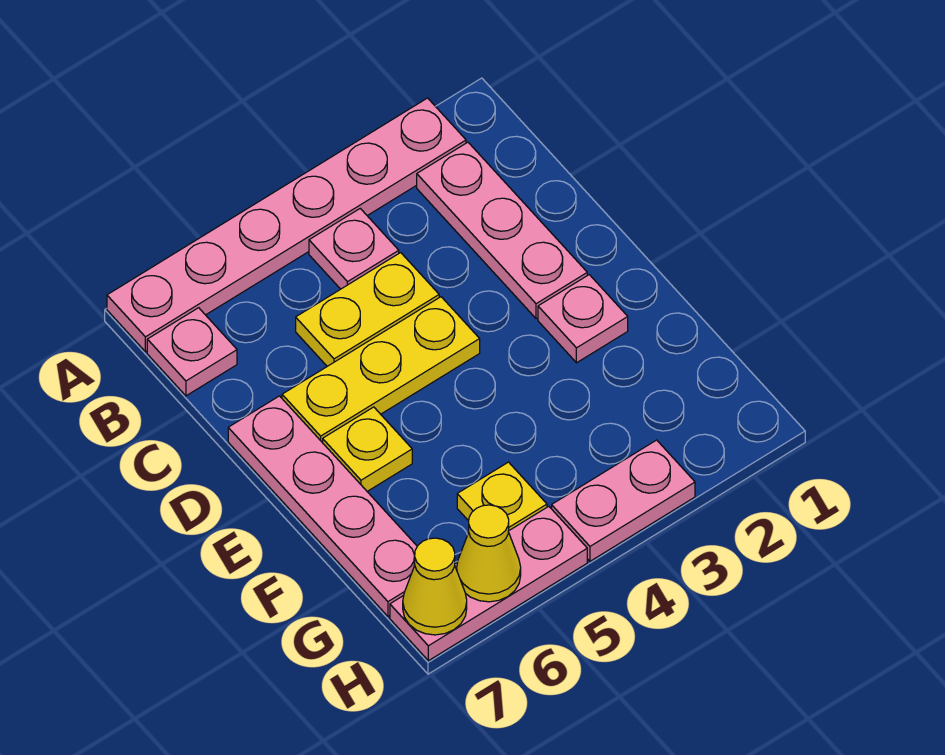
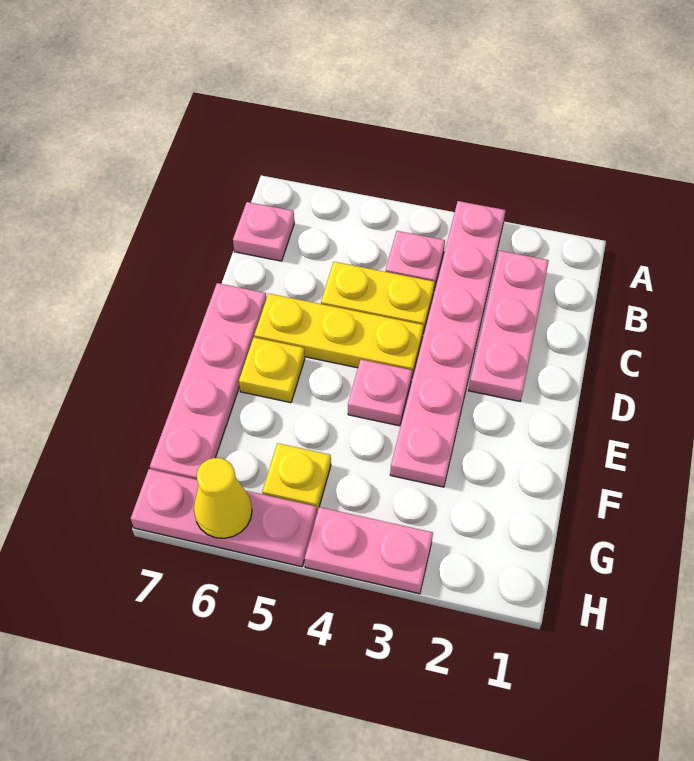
pink plate A2:A7 level 1 -> pink plate A3:F3 level 1
pink plate E2 level 1 -> pink plate E4 level 1
yellow cone H7 level 2 -> none

